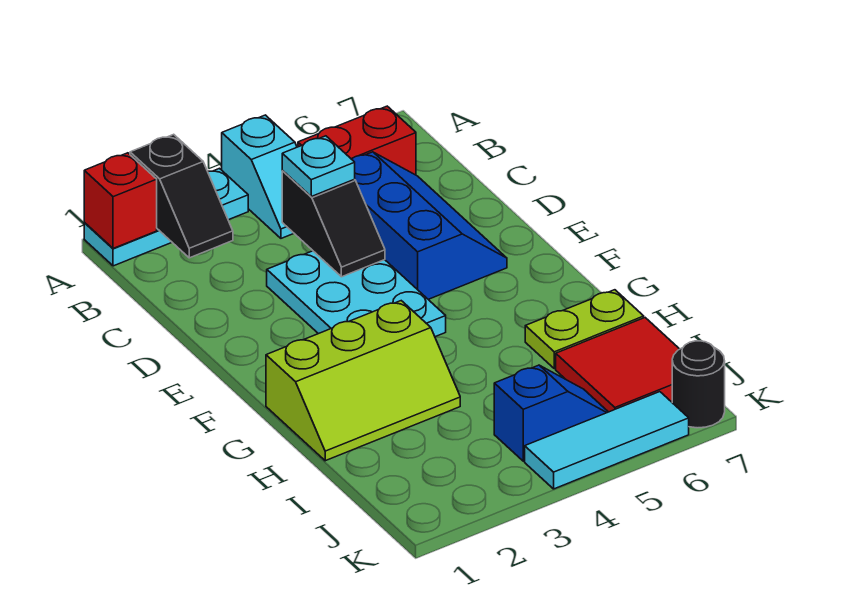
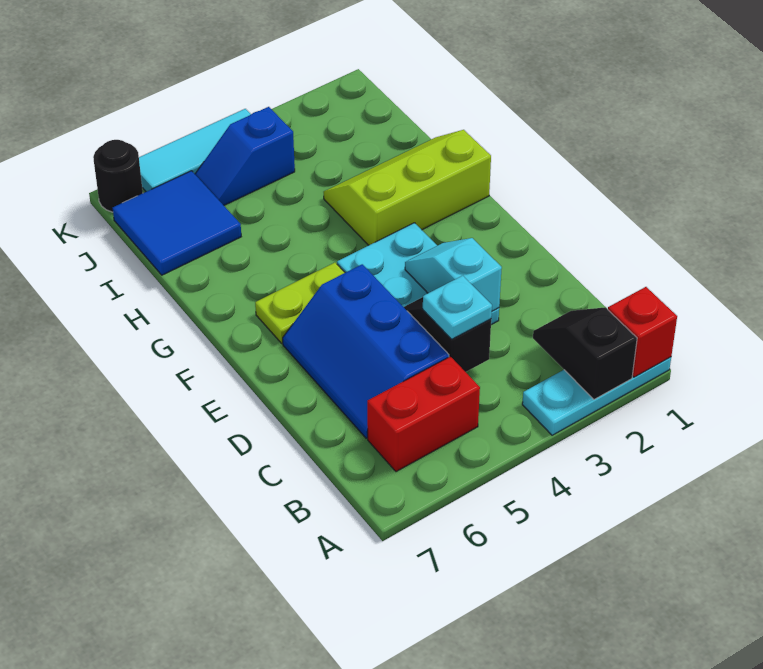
cyan slope A4:B4 level 1 top A -> cyan slope D3:E3 level 2 top D
lime plate H6:H7 level 1 -> lime plate F5:F6 level 1
red tile I6:J7 level 1 -> blue tile I6:J7 level 1

